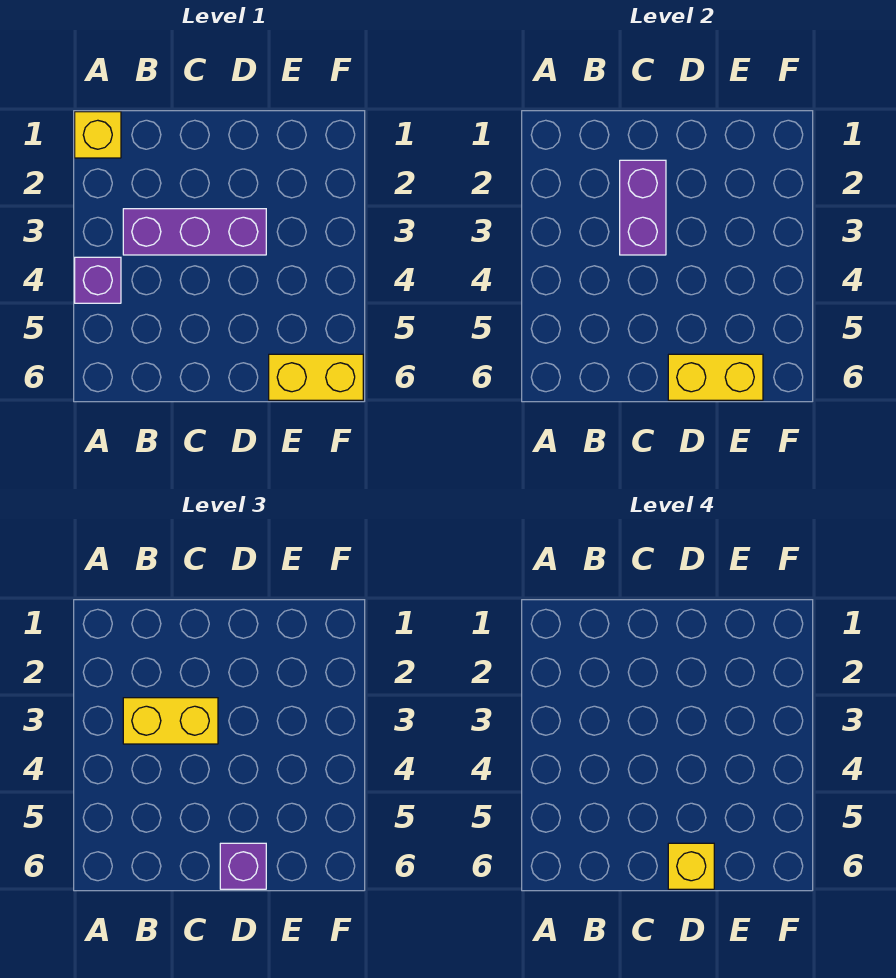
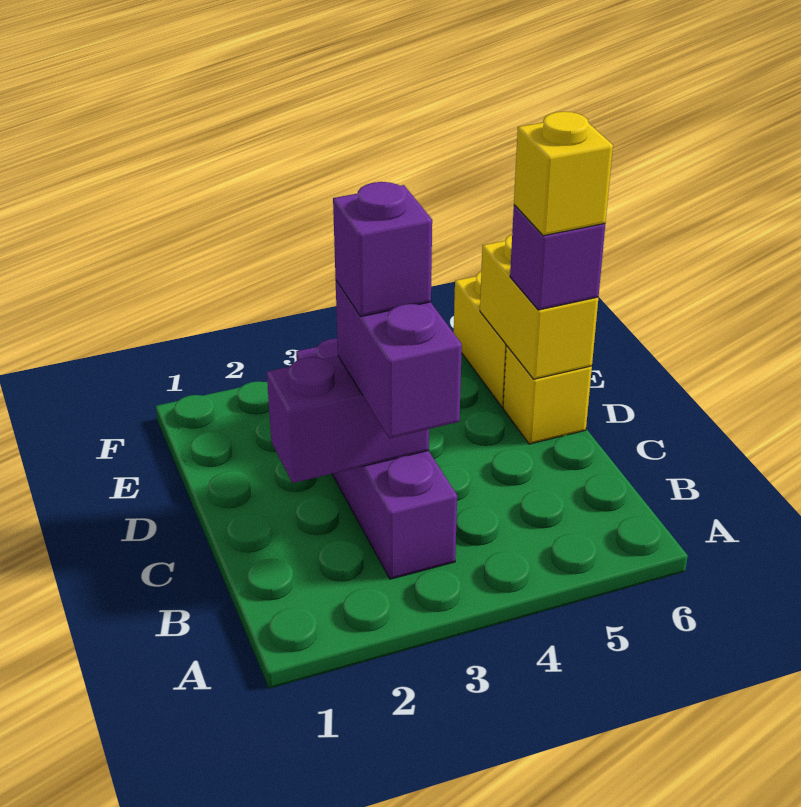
yellow brick A1 level 1 -> yellow brick D6 level 1
purple brick A4 level 1 -> purple brick C3 level 4
purple brick B3:D3 level 1 -> purple brick B3:E3 level 1
yellow brick B3:C3 level 3 -> purple brick B3:C3 level 3

